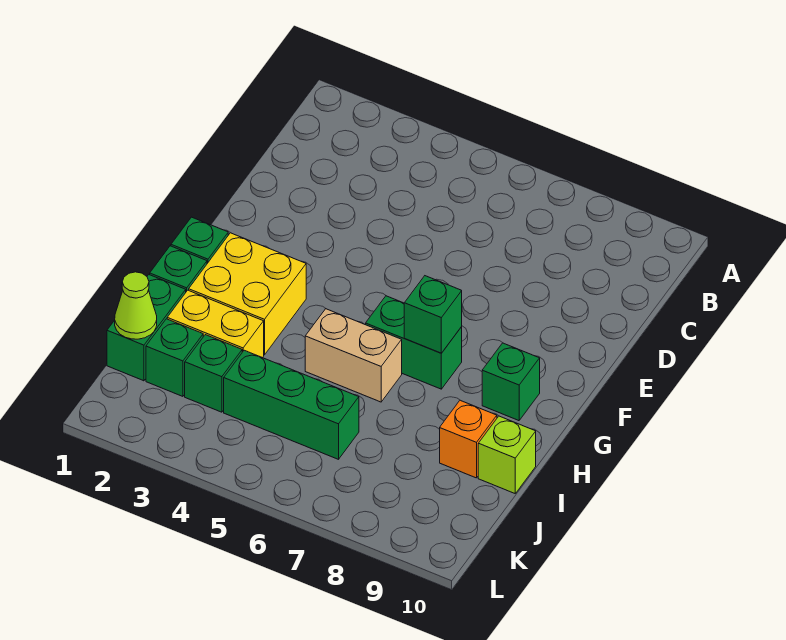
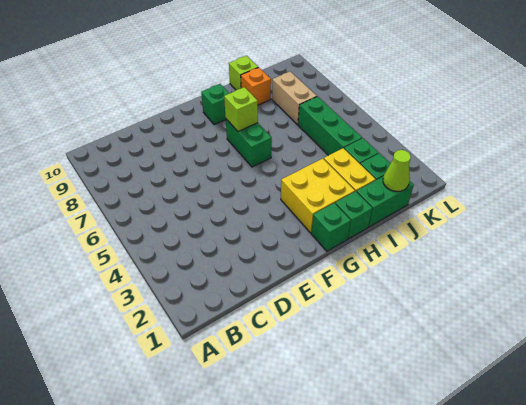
green brick G7 level 2 -> lime brick G7 level 2
tan brick H5:H6 level 1 -> tan brick J7:J8 level 1

